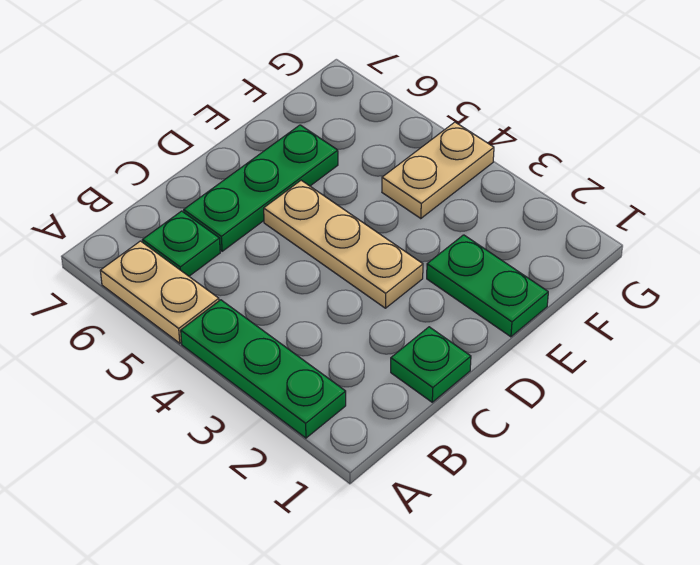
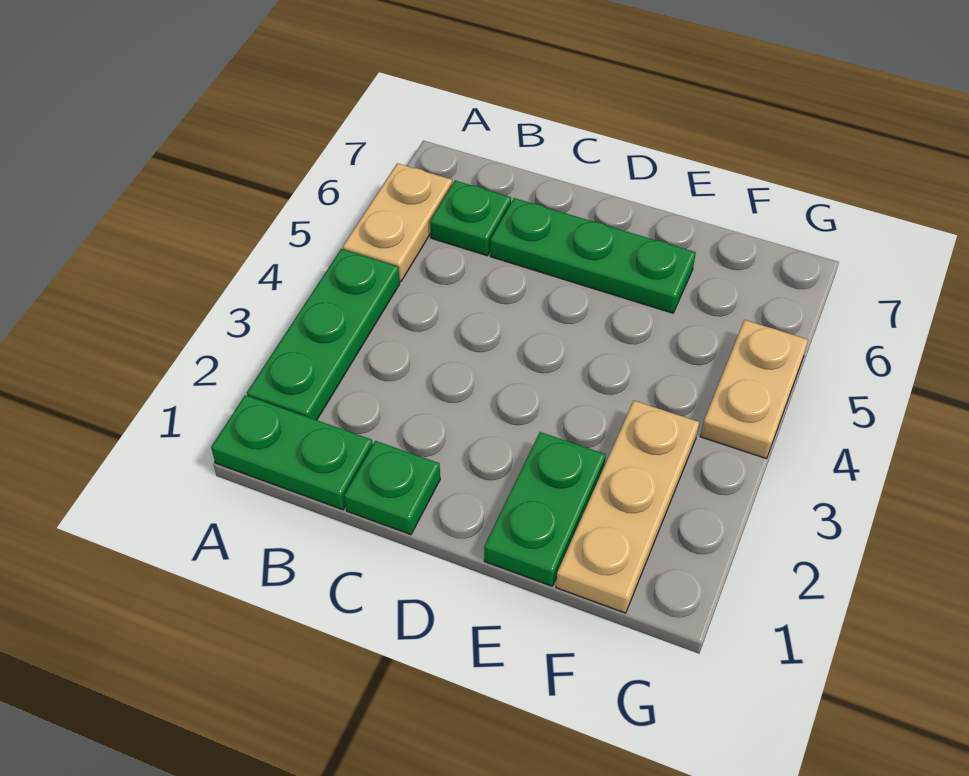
none -> green plate A1:B1 level 1
tan plate D3:D5 level 1 -> tan plate F1:F3 level 1
tan plate F4:G4 level 1 -> tan plate G4:G5 level 1

